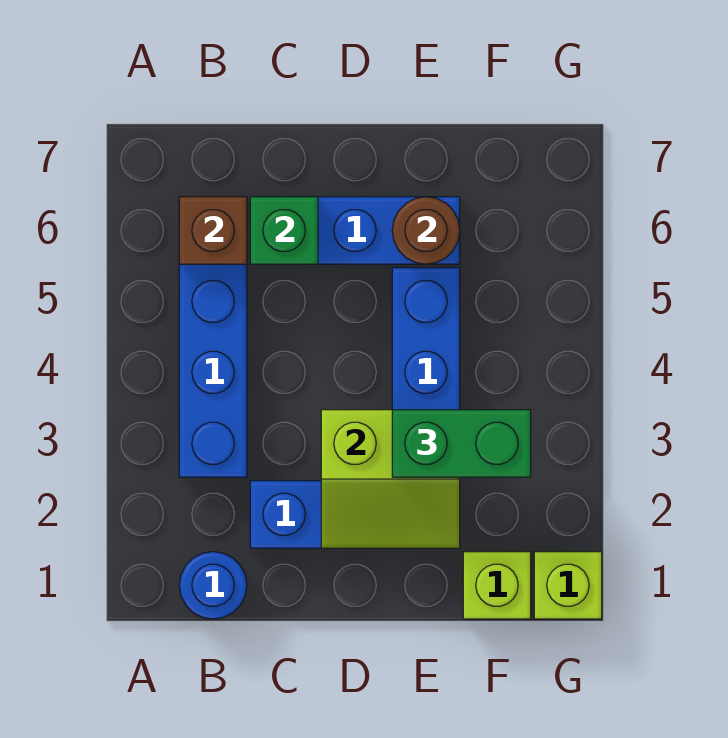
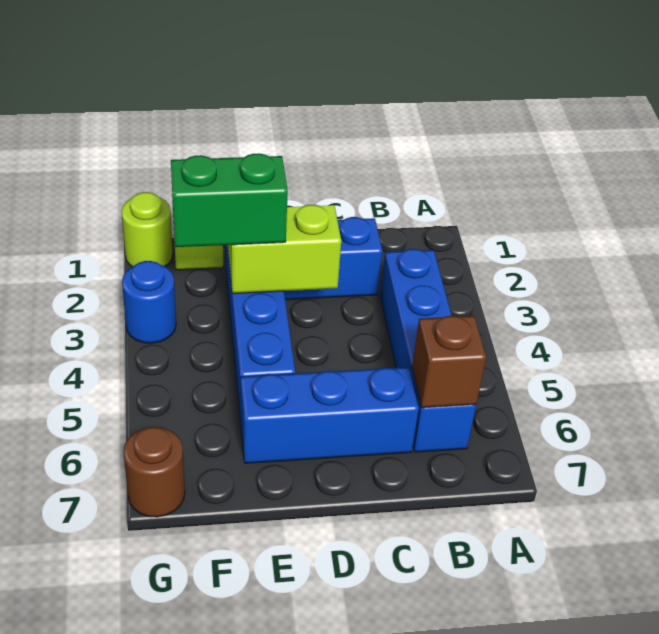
blue round brick B1 level 1 -> blue round brick G3 level 1
green brick C6 level 2 -> none
brown round brick E6 level 2 -> brown round brick G7 level 1
lime brick G1 level 1 -> lime round brick G1 level 1

